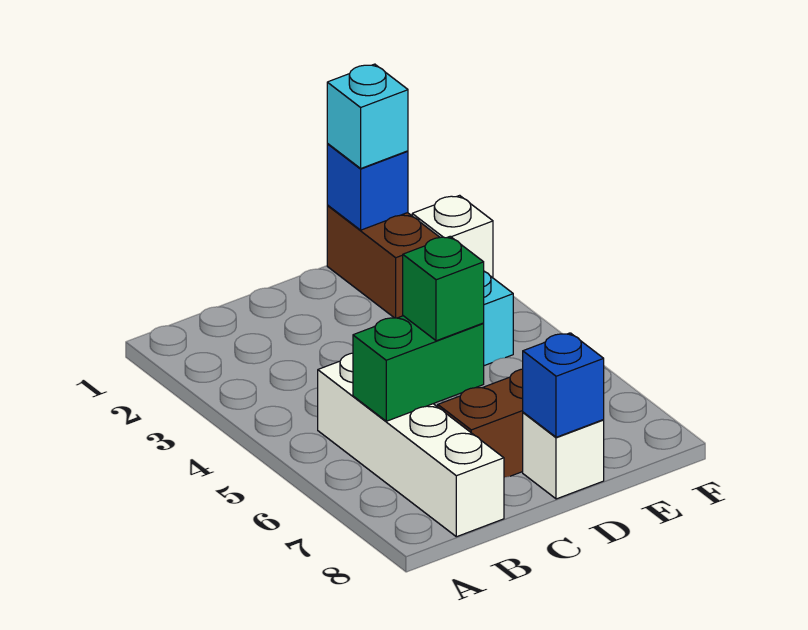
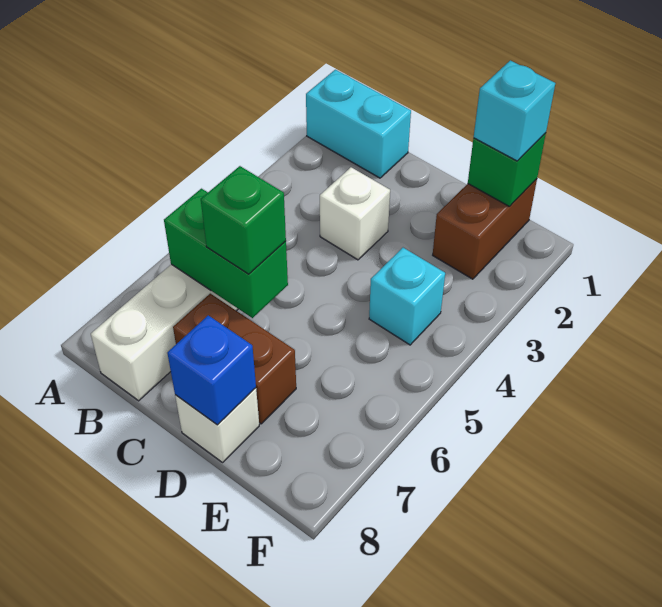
none -> cyan brick A1:B1 level 1
blue brick E1 level 2 -> green brick E1 level 2
white brick F2 level 1 -> white brick C3 level 1

